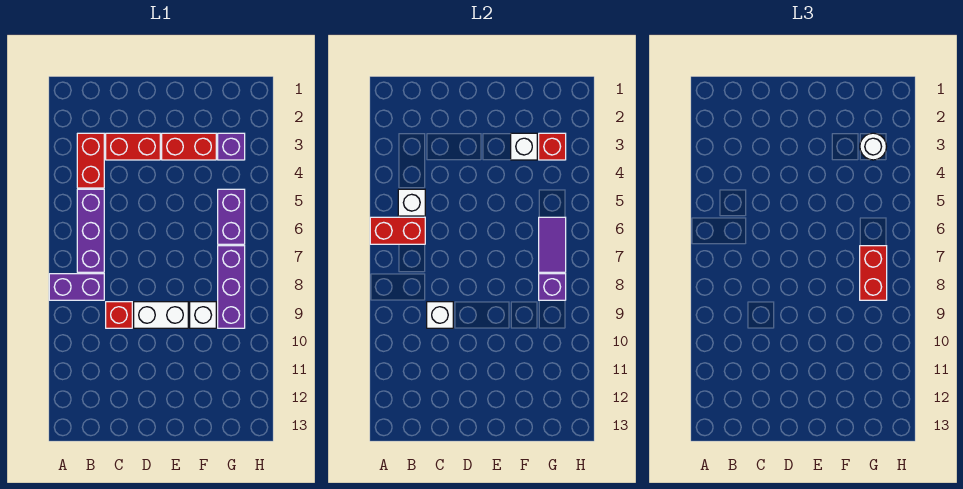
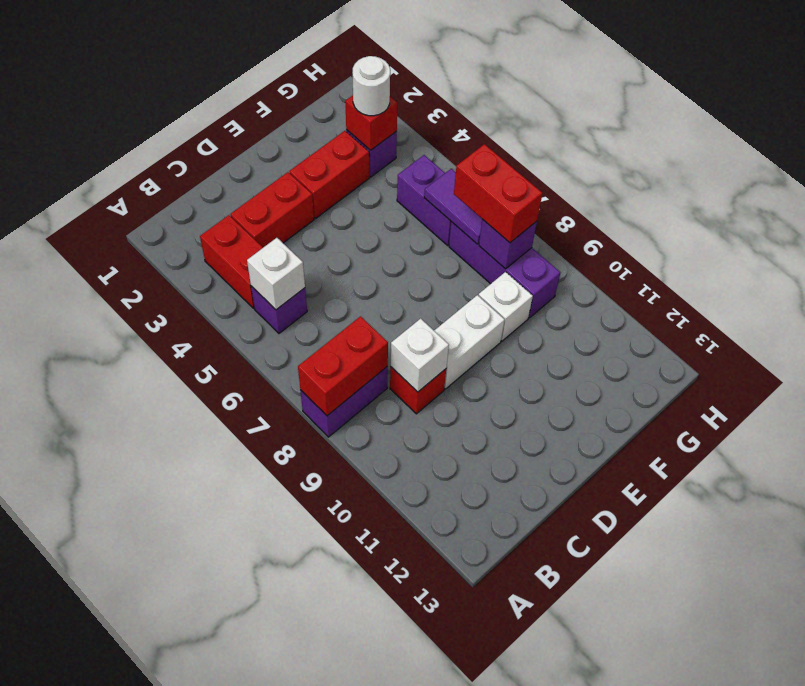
red brick A6:B6 level 2 -> red brick A8:B8 level 2
purple brick B5:B7 level 1 -> purple brick B5 level 1
white brick F3 level 2 -> none

